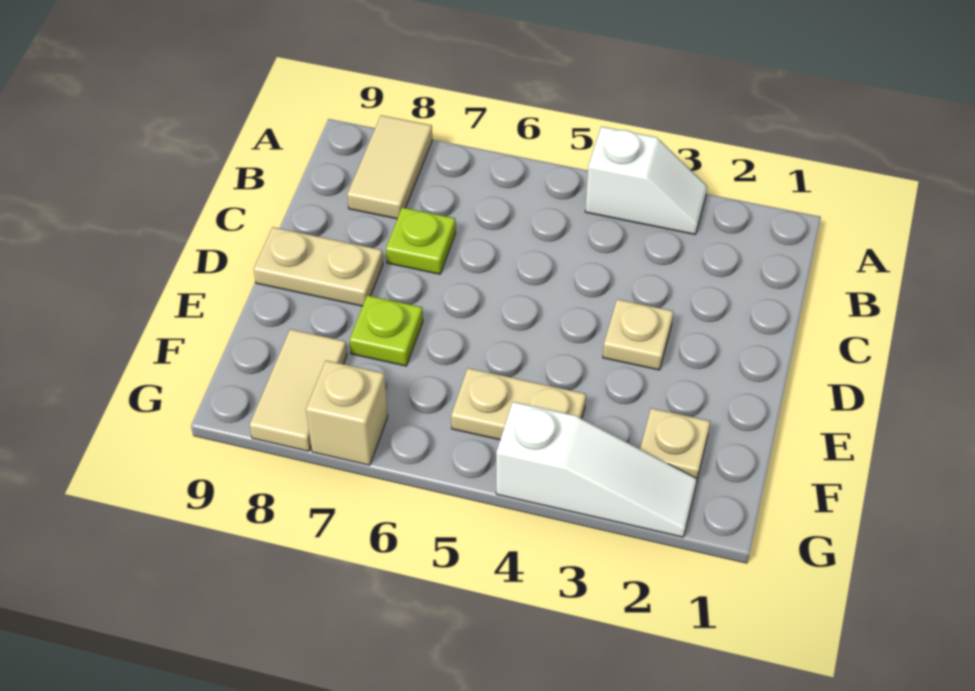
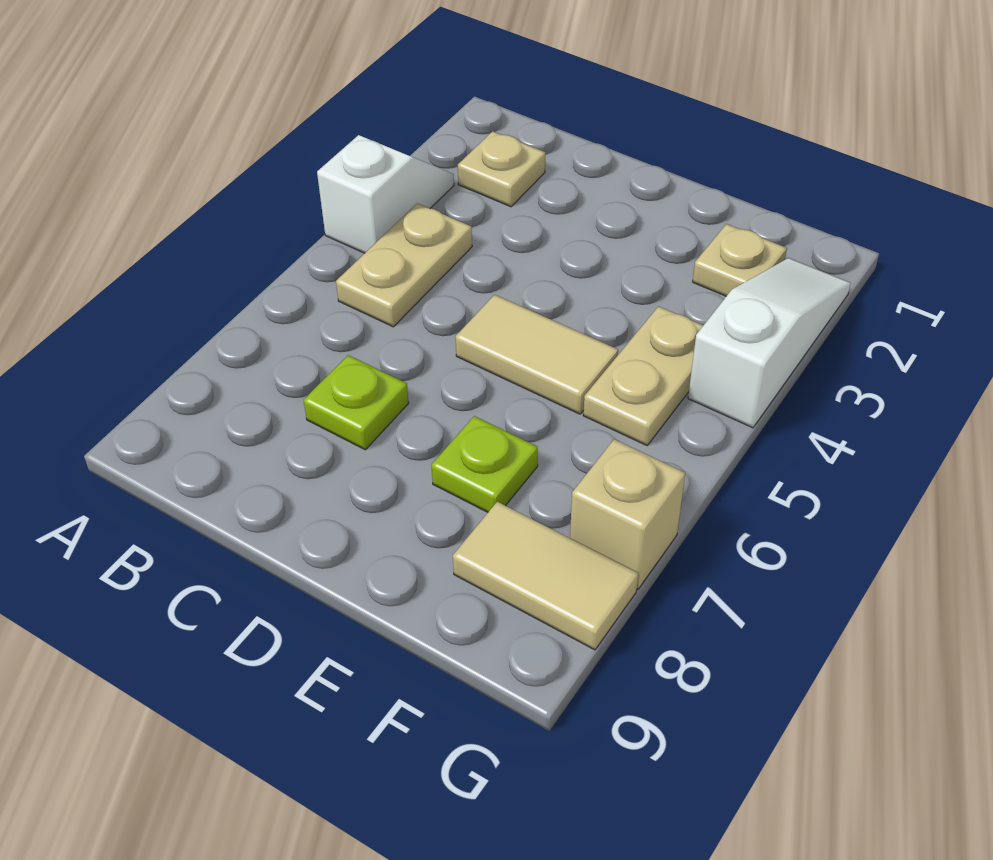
tan tile A8:B8 level 1 -> tan tile D5:E5 level 1
tan plate D3 level 1 -> tan plate B2 level 1
tan plate D8:D9 level 1 -> tan plate B4:B5 level 1

